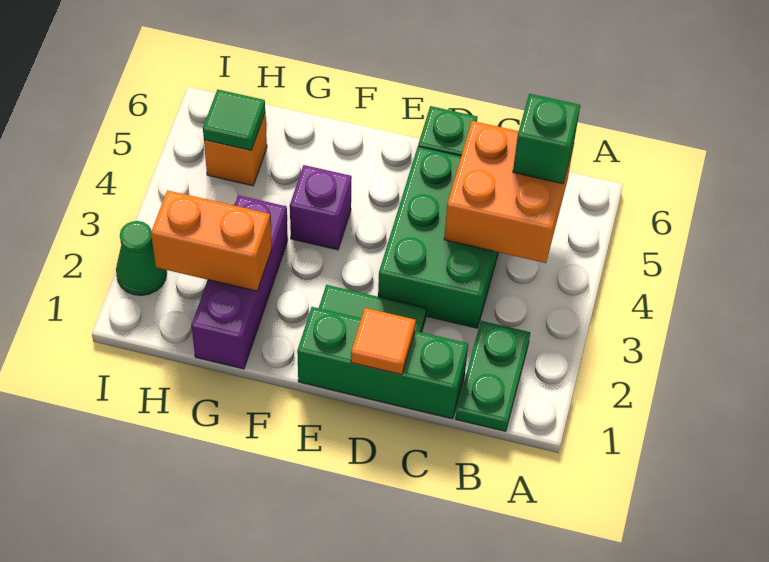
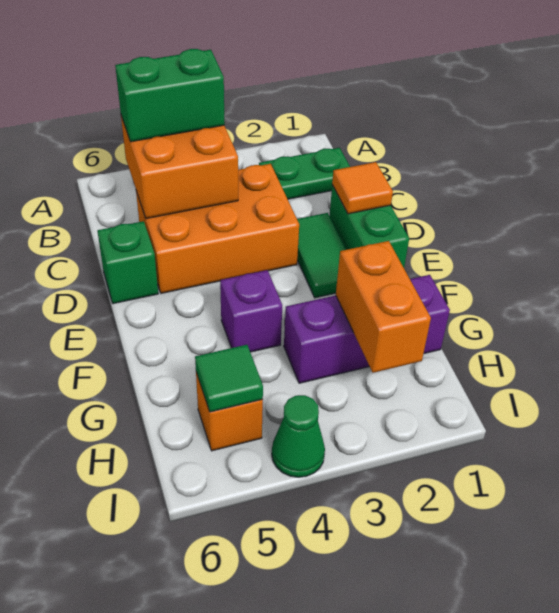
green brick B5 level 3 -> green brick B4:B5 level 3
green brick C1:E1 level 1 -> green brick D1:E1 level 1
green brick C3:D5 level 1 -> orange brick C3:D5 level 1
green cone I2 level 1 -> green cone I4 level 1

